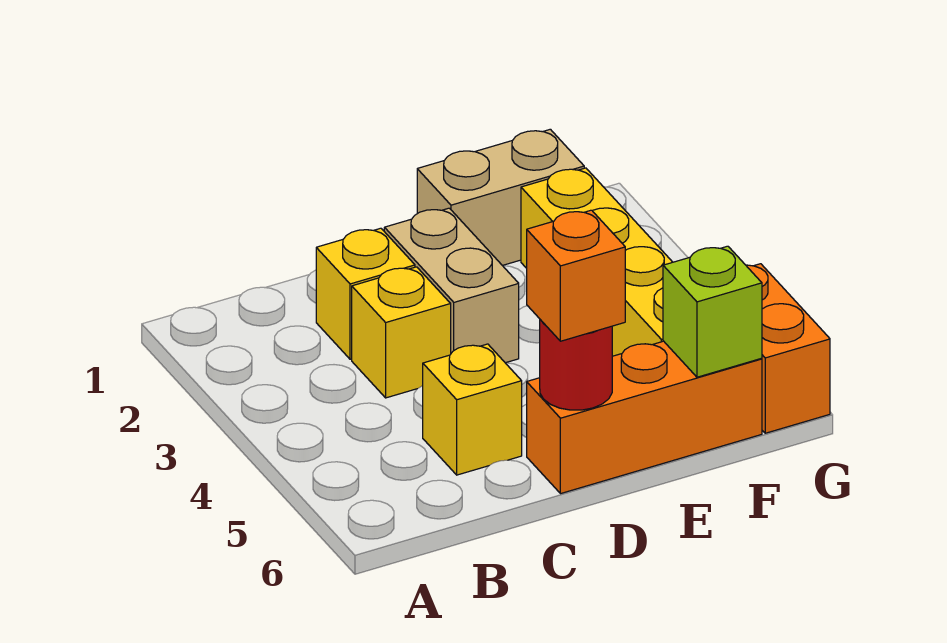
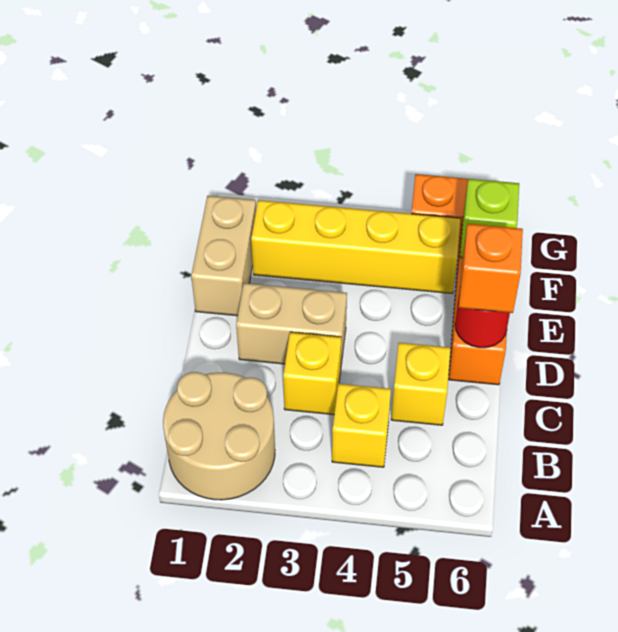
none -> tan round brick A1:B2 level 1
yellow brick C2 level 1 -> yellow brick B4 level 1

